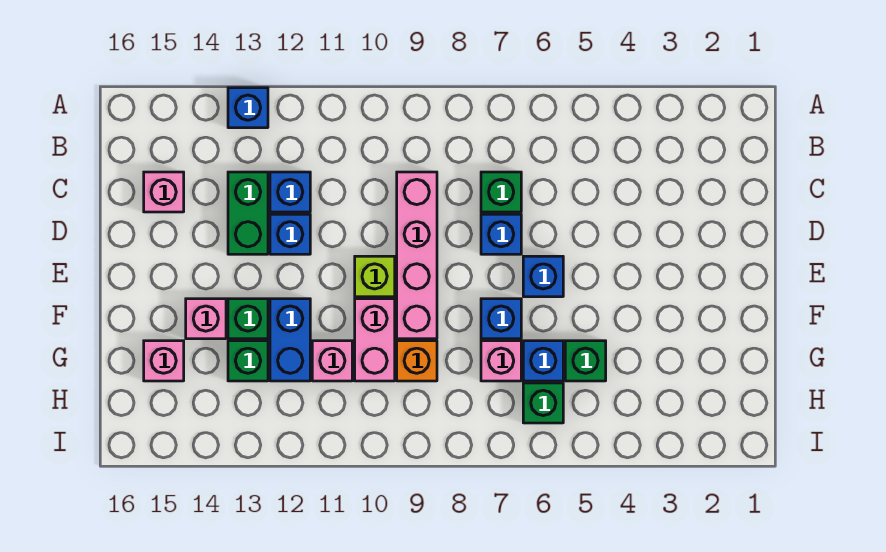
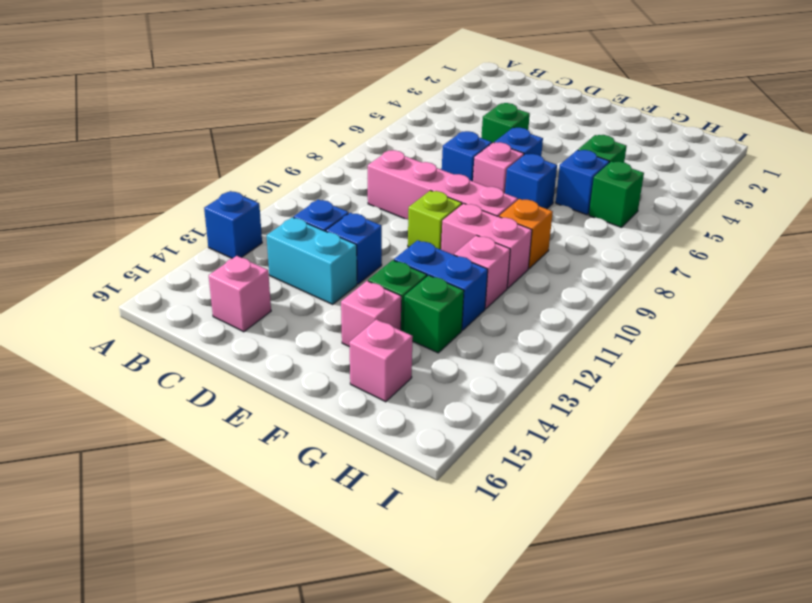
green brick C7 level 1 -> green brick D5 level 1
green brick C13:D13 level 1 -> cyan brick C13:D13 level 1
pink brick G7 level 1 -> pink brick E7 level 1

